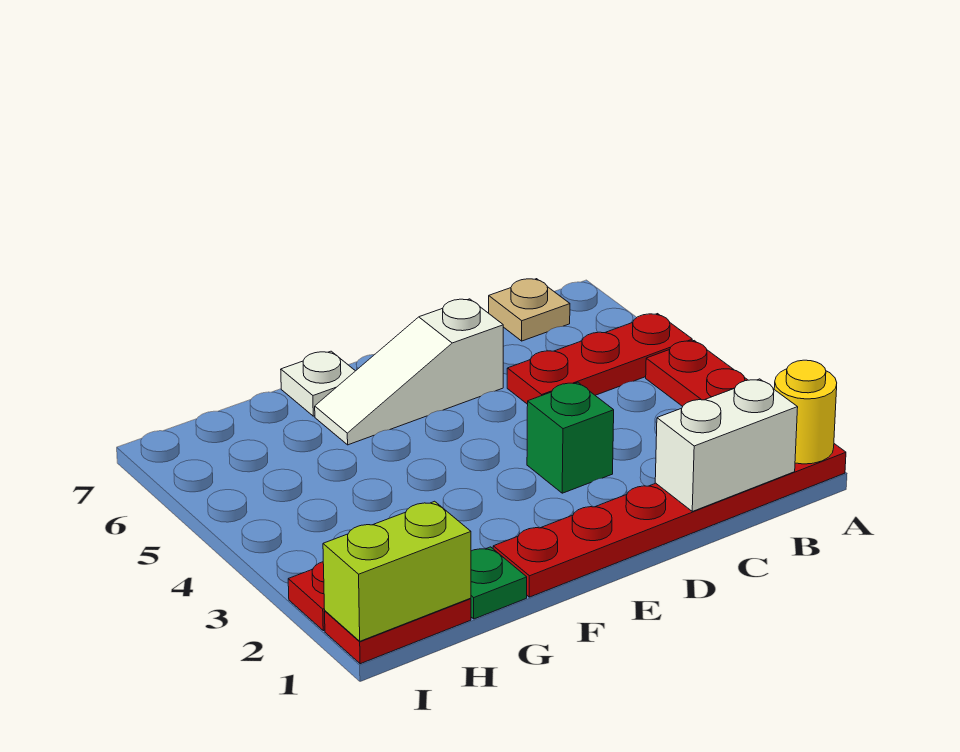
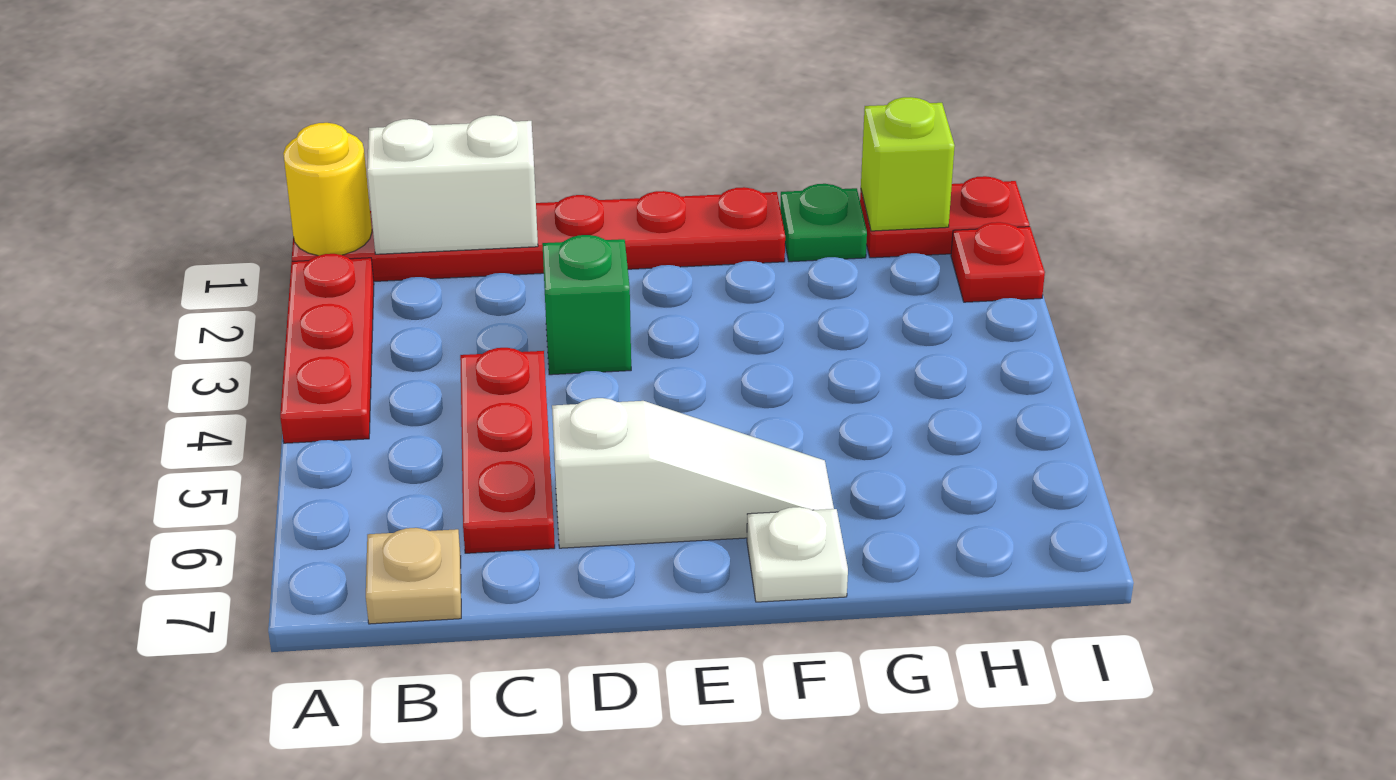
red plate A5:C5 level 1 -> red plate C4:C6 level 1
lime brick H1:I1 level 2 -> lime brick H1 level 2

